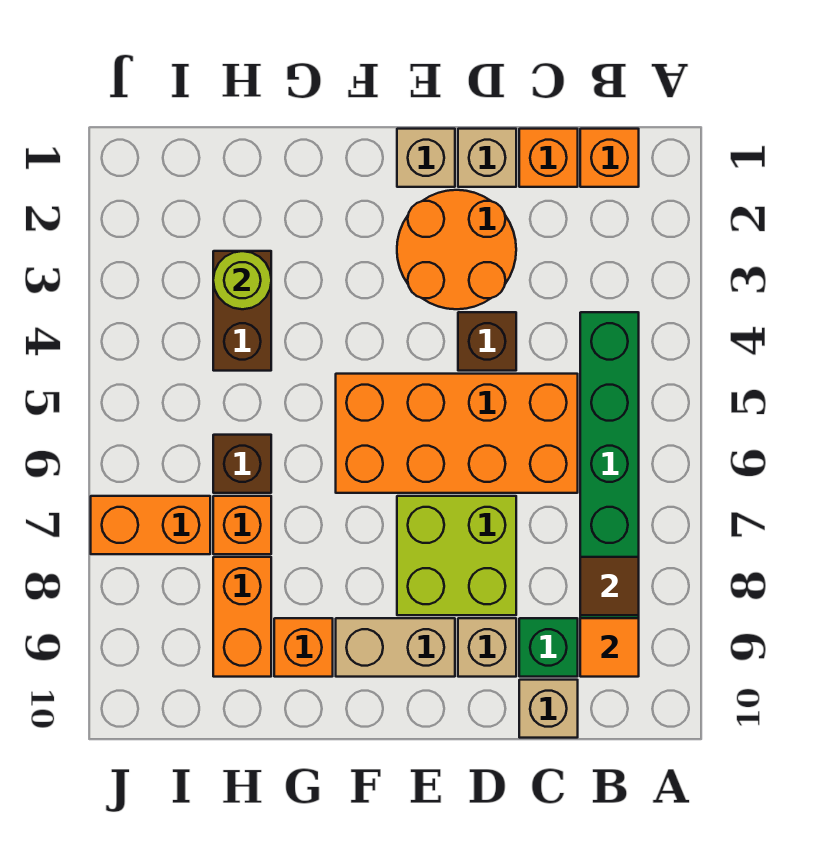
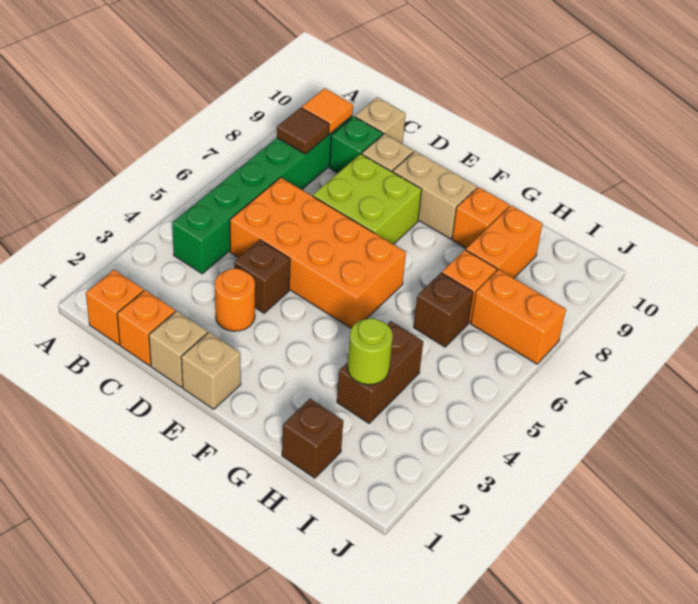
orange round brick D2:E3 level 1 -> orange round brick D3 level 1
none -> brown brick H1 level 1

